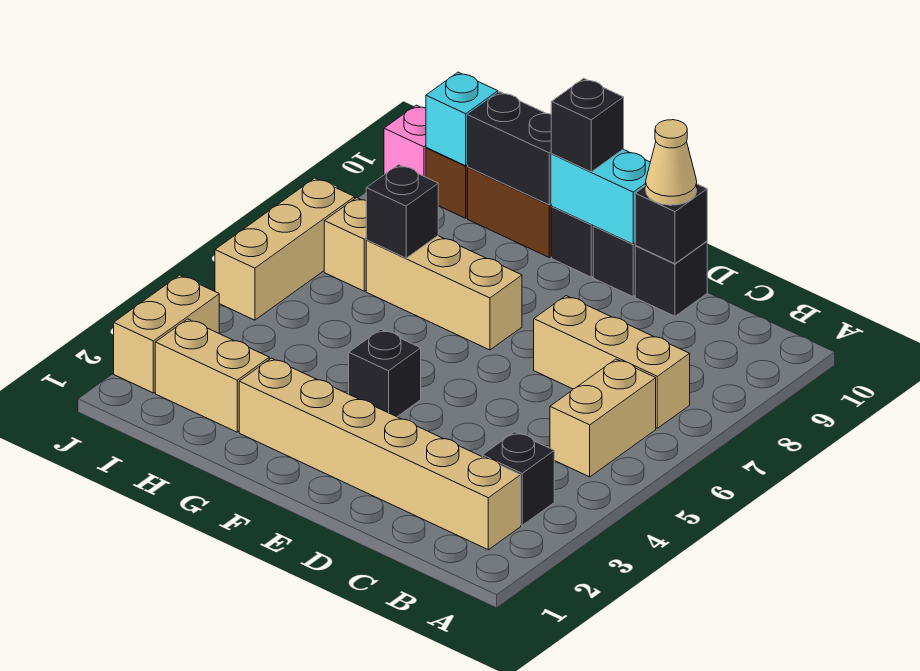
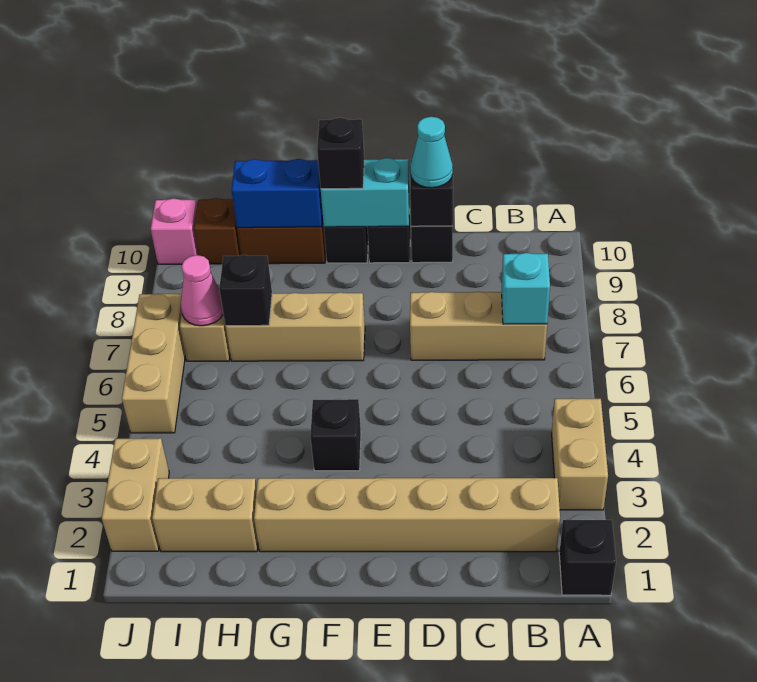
black brick B3 level 1 -> black brick A1 level 1
tan brick B5:B6 level 1 -> tan brick A3:A4 level 1
tan cone D10 level 3 -> cyan cone D10 level 3
black brick G10:H10 level 2 -> blue brick G10:H10 level 2
none -> pink cone I7 level 2
cyan brick I10 level 2 -> cyan brick B7 level 2

